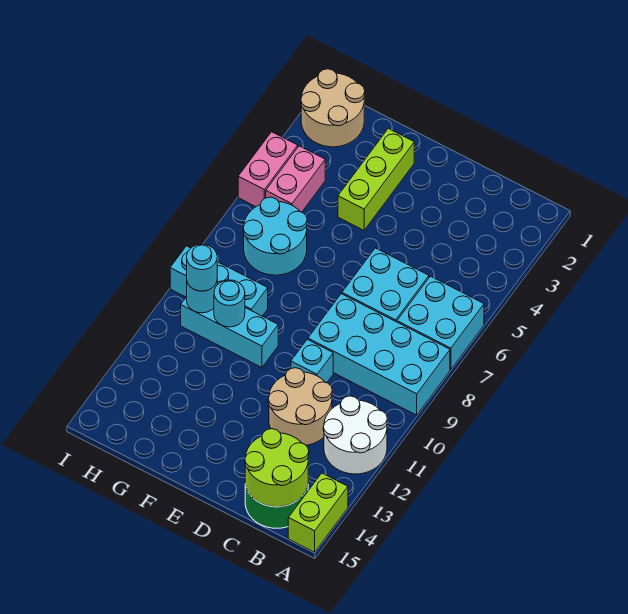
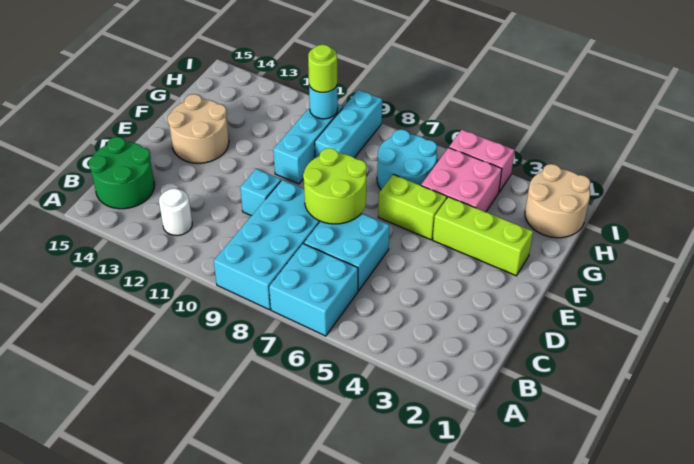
white round brick A11:B12 level 1 -> white round brick B12 level 1
lime brick A14:A15 level 1 -> lime brick F5:F6 level 1
lime round brick B14:C15 level 2 -> lime round brick D7:E8 level 2
tan round brick C11:D12 level 1 -> tan round brick E13:F14 level 1
cyan round brick G10 level 2 -> none
pink brick H4:H5 level 1 -> pink brick G4:H5 level 1
cyan round brick H10 level 3 -> lime round brick H10 level 3

